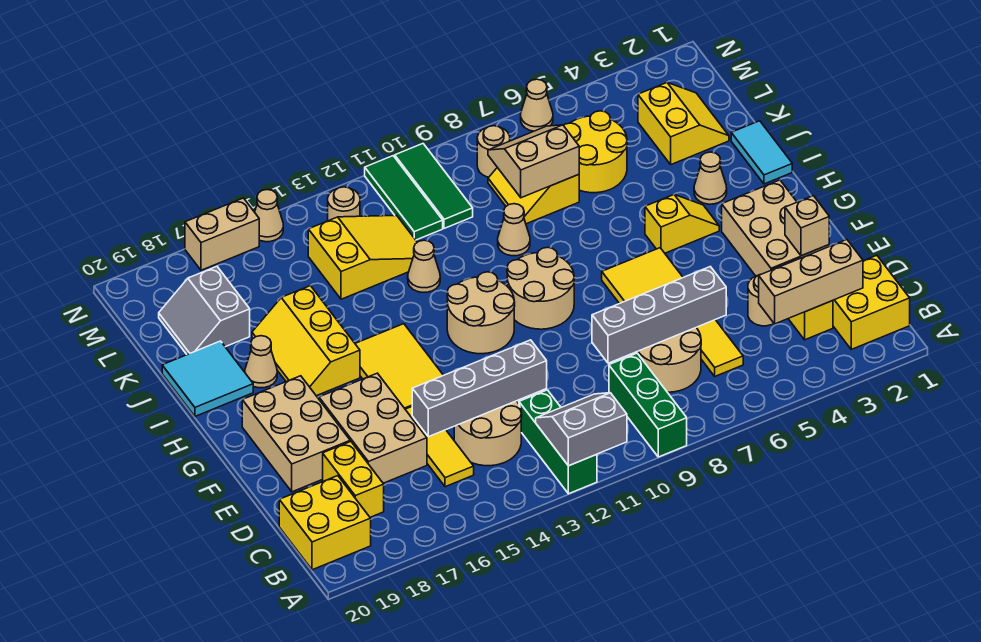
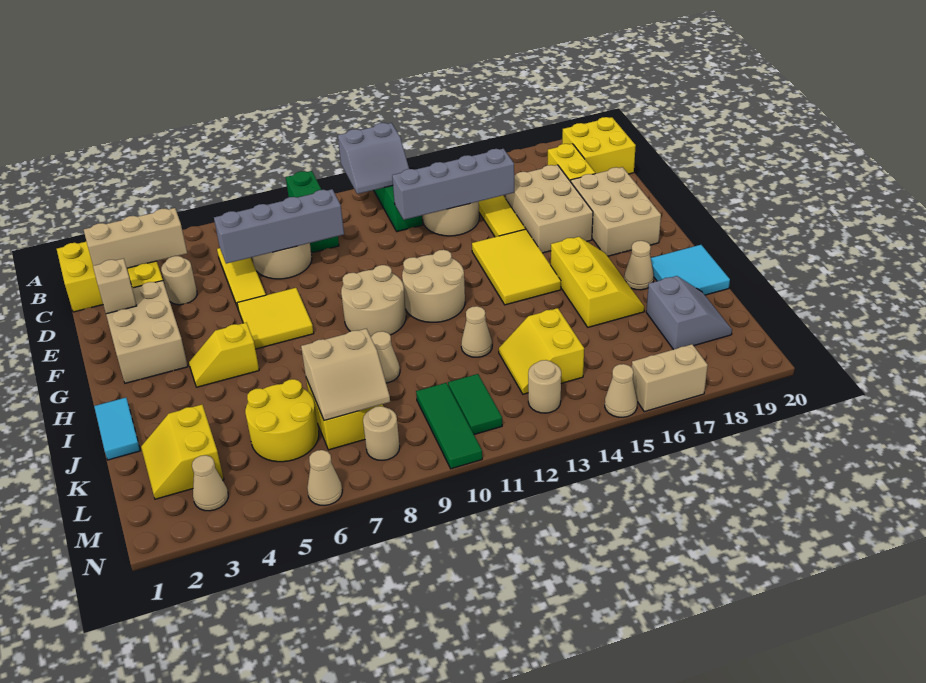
tan cone I3 level 1 -> tan cone M3 level 1
yellow slope K12:L14 level 1 top 14 -> yellow slope K13:L14 level 1 top 14
green tile L11:N11 level 1 -> green tile L11:M11 level 1

